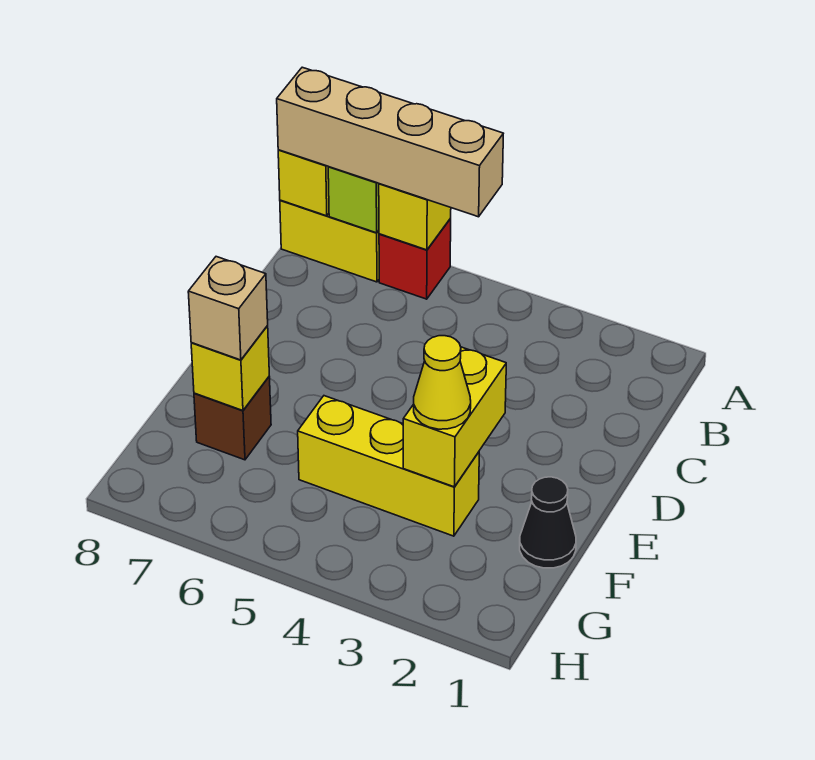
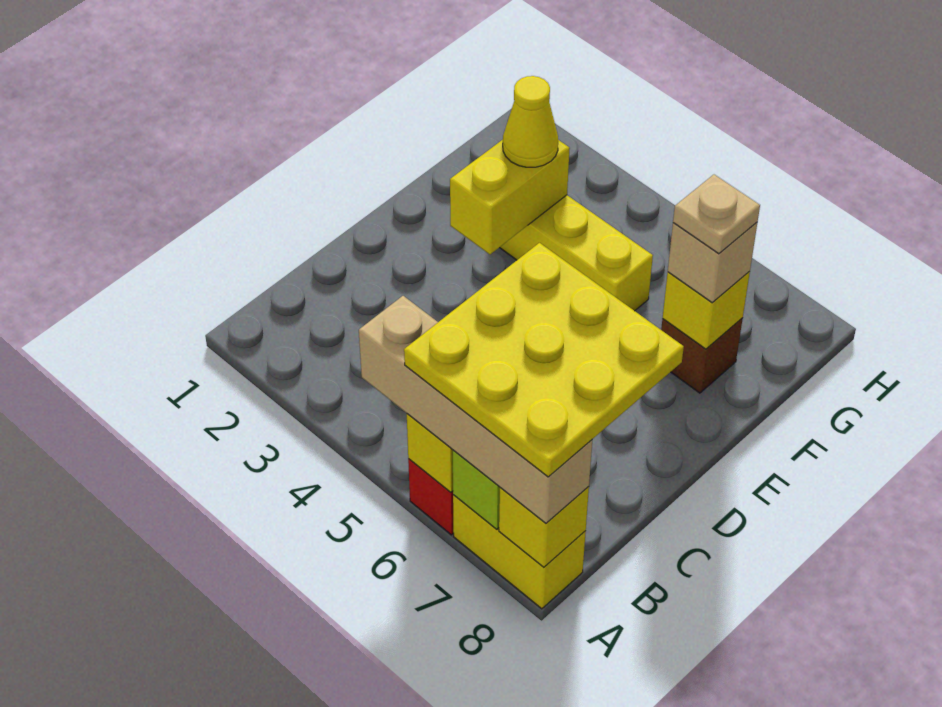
none -> yellow plate A6:C8 level 4
black cone F1 level 1 -> none
none -> tan plate F7 level 4

